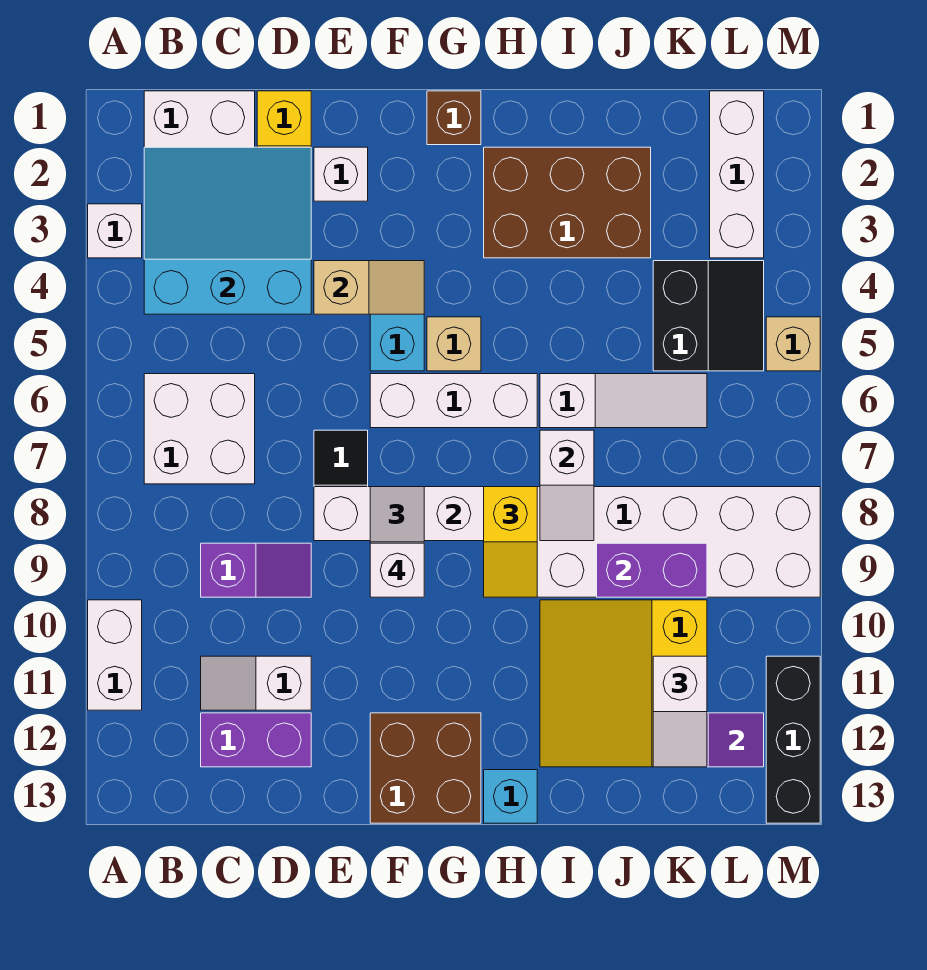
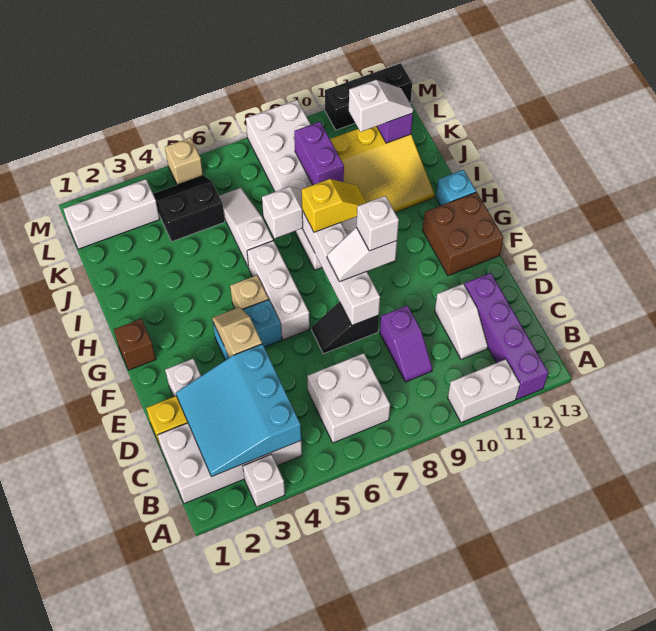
purple slope C9:D9 level 1 top C -> purple slope C9:D9 level 1 top D
purple brick C12:D12 level 1 -> purple brick A12:D12 level 1
brown brick H2:J3 level 1 -> none

